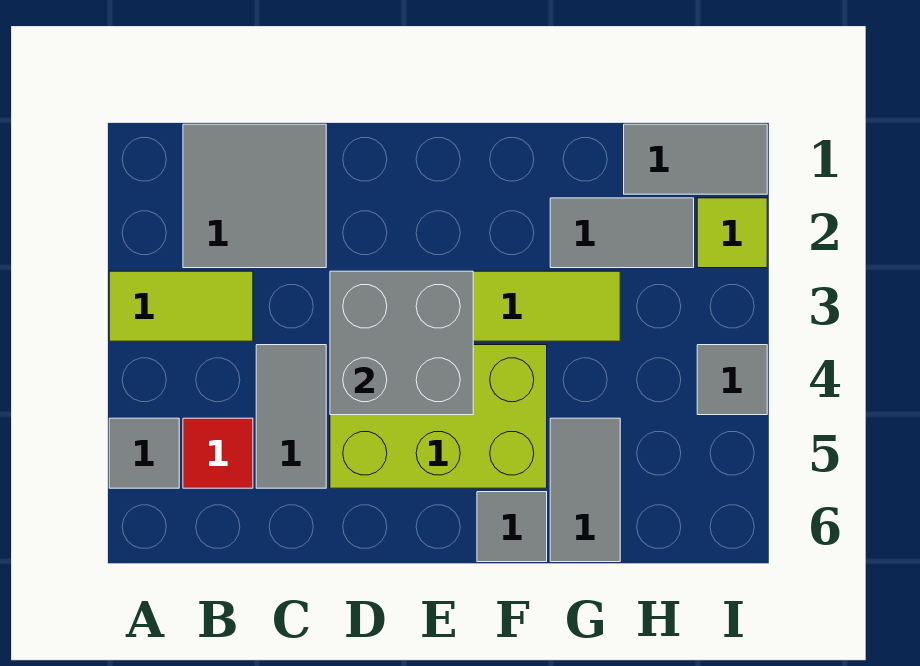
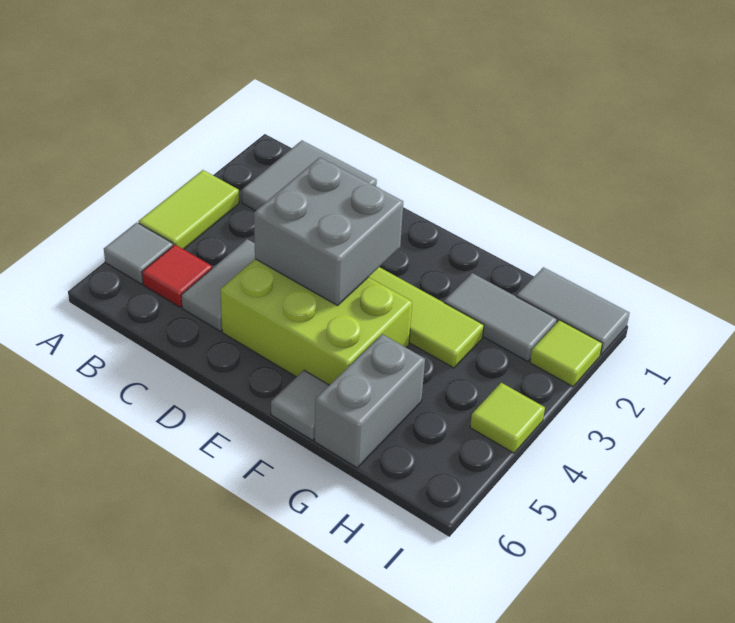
lime tile A3:B3 level 1 -> lime tile A3:A4 level 1
grey tile G5:G6 level 1 -> grey brick G5:G6 level 1
grey tile I4 level 1 -> lime tile I4 level 1

